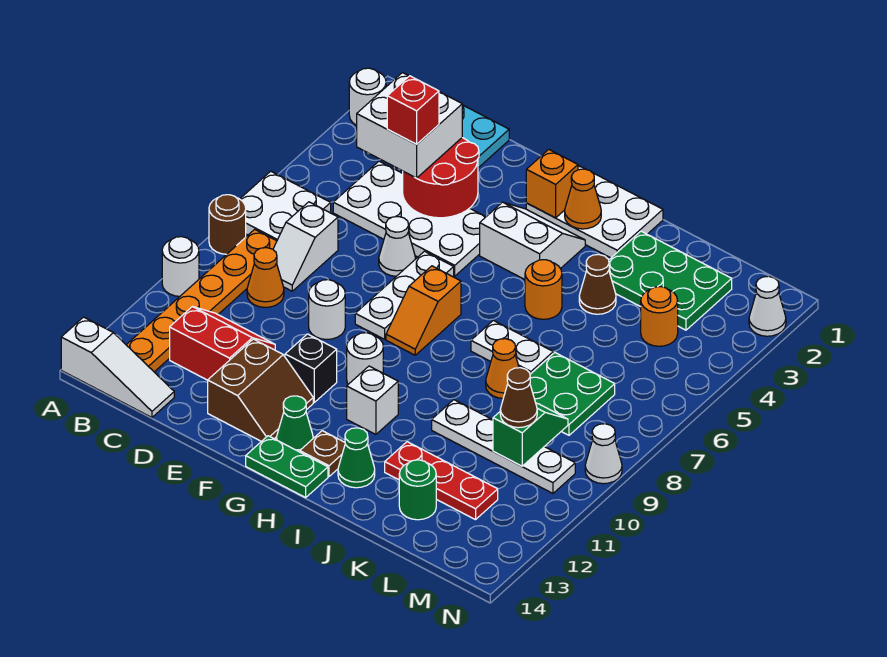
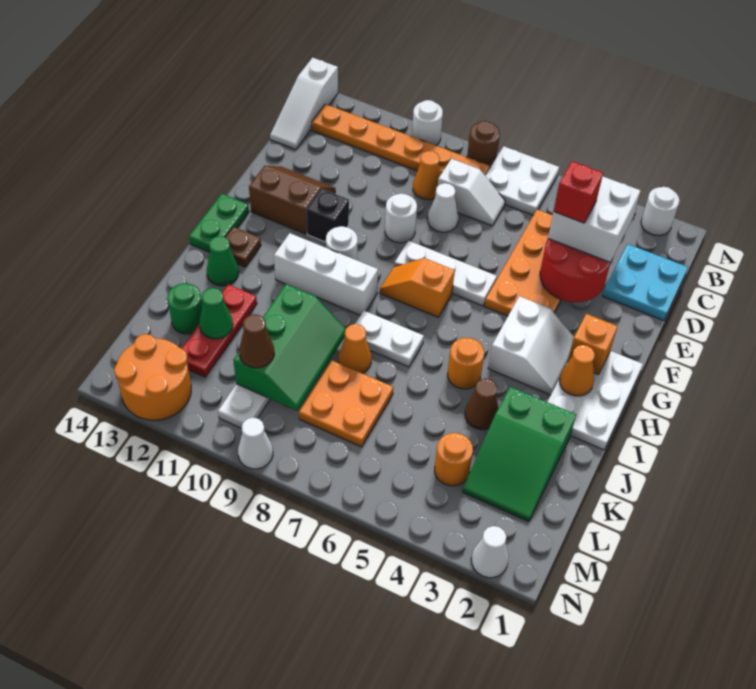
white plate C4:F5 level 1 -> orange plate C4:F5 level 1
white slope C7:C8 level 1 top 7 -> white slope C7:C8 level 1 top 8
red slope C11:D12 level 1 top 12 -> none
white cone E6 level 1 -> white cone D8 level 1
brown slope E12:F13 level 1 top E -> brown slope E12:F13 level 1 top F
green cone G13 level 1 -> green cone K12 level 2
white brick H11 level 1 -> white brick H9:H11 level 1
white plate I7:J7 level 1 -> white plate I7:I8 level 1
green plate J2:L3 level 1 -> green slope J2:L3 level 1 top J
green plate K7:L8 level 1 -> orange plate K7:L8 level 1
green slope L9:L10 level 2 top 10 -> green slope J9:L10 level 2 top 10
none -> orange round brick M12:N13 level 1

